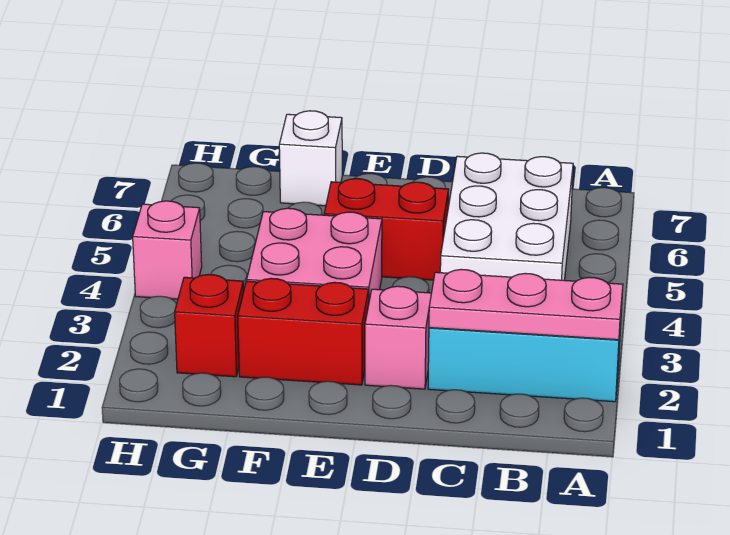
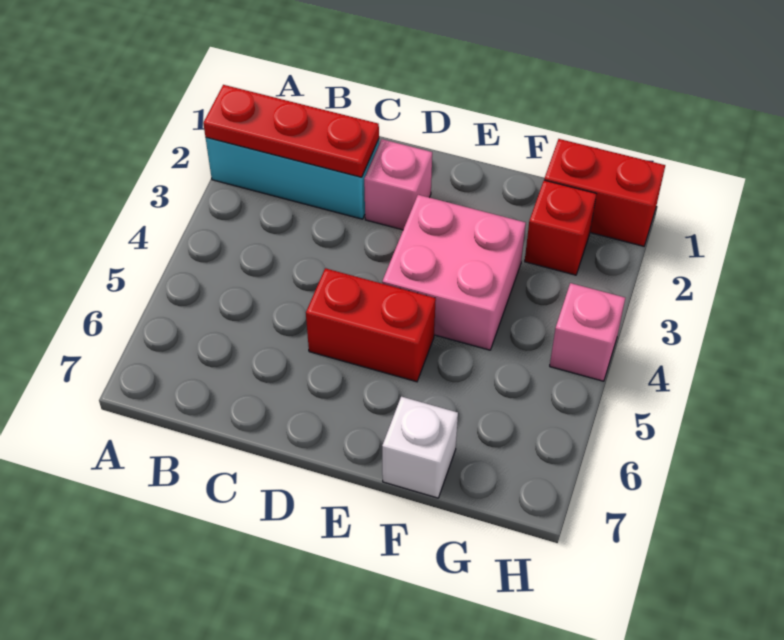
pink plate A2:C2 level 2 -> red plate A2:C2 level 2
white brick B4:C6 level 1 -> none
red brick E2:F2 level 1 -> red brick G1:H1 level 1

